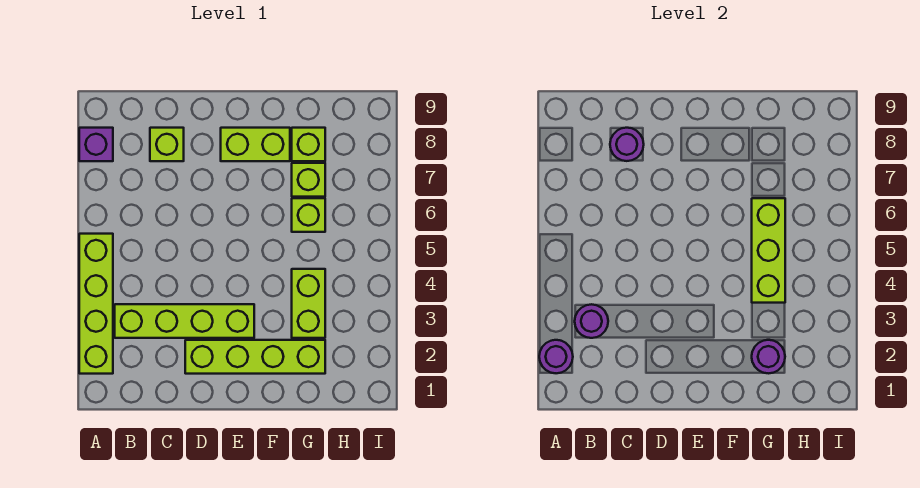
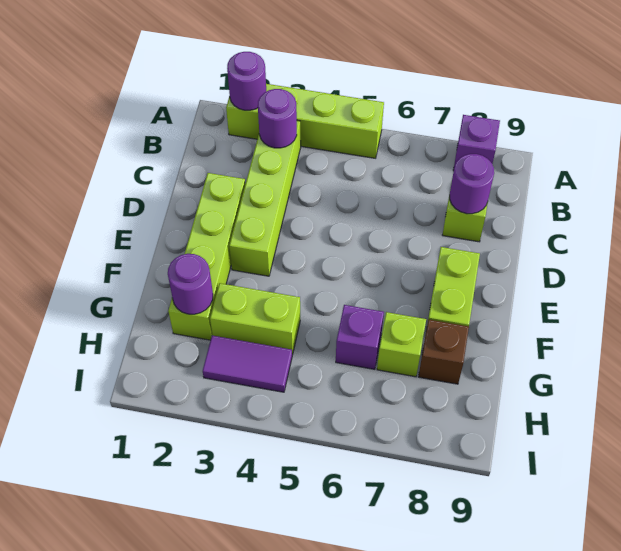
lime brick G4:G6 level 2 -> none
lime brick G6 level 1 -> purple brick G6 level 1
lime brick G8 level 1 -> brown brick G8 level 1
none -> purple tile H3:H4 level 1

